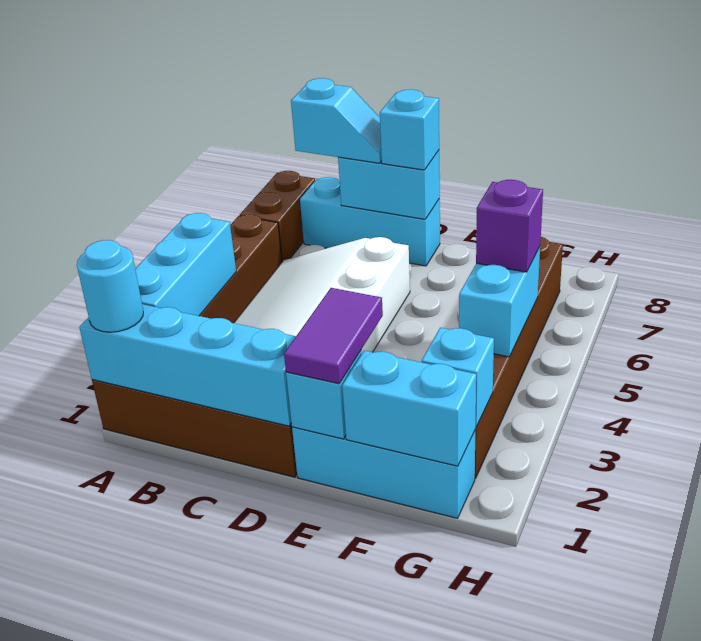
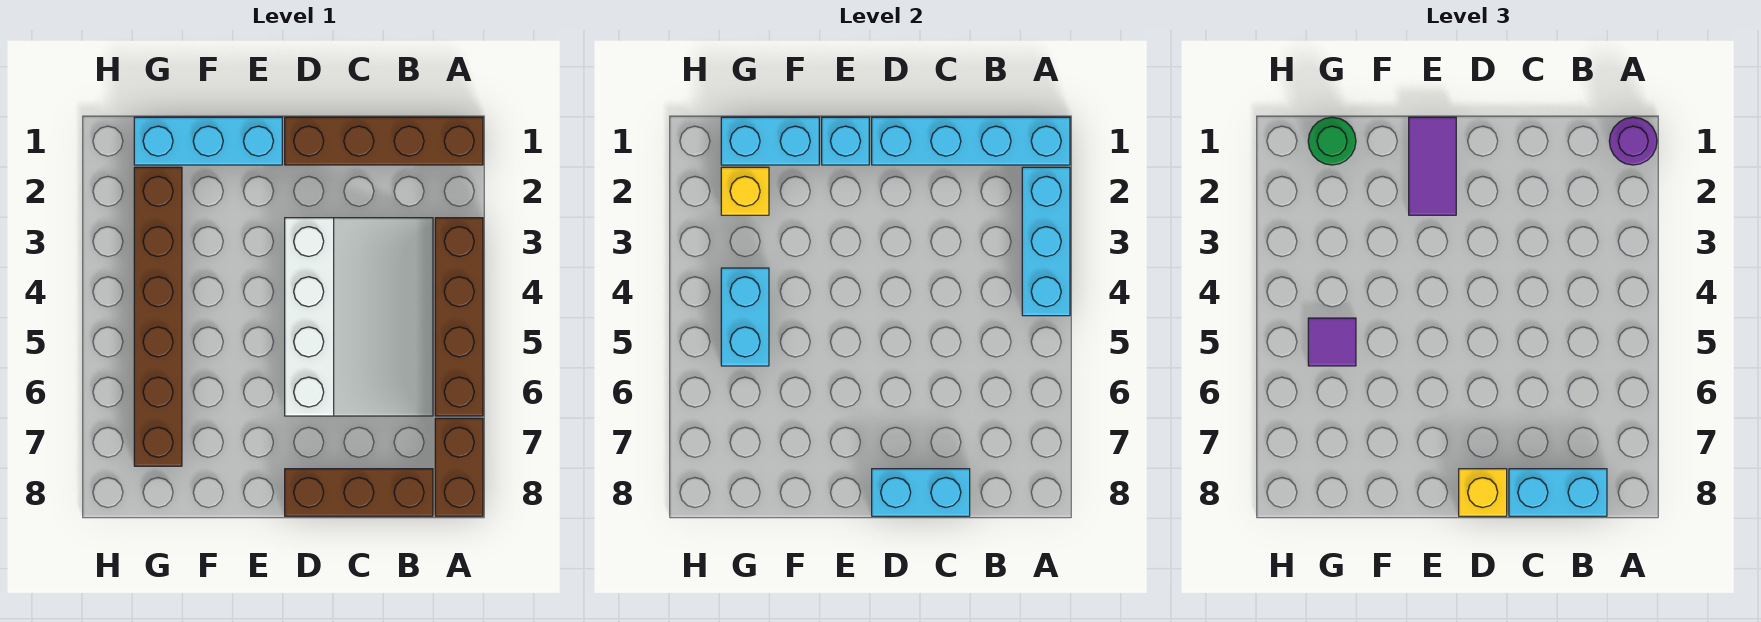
cyan round brick A1 level 3 -> purple round brick A1 level 3
cyan brick B8:D8 level 1 -> brown brick B8:D8 level 1
cyan slope B8:C8 level 3 top B -> cyan brick B8:C8 level 3
cyan brick D8 level 3 -> yellow brick D8 level 3
none -> green round brick G1 level 3
cyan brick G2 level 2 -> yellow brick G2 level 2
purple brick G5 level 3 -> purple tile G5 level 3

